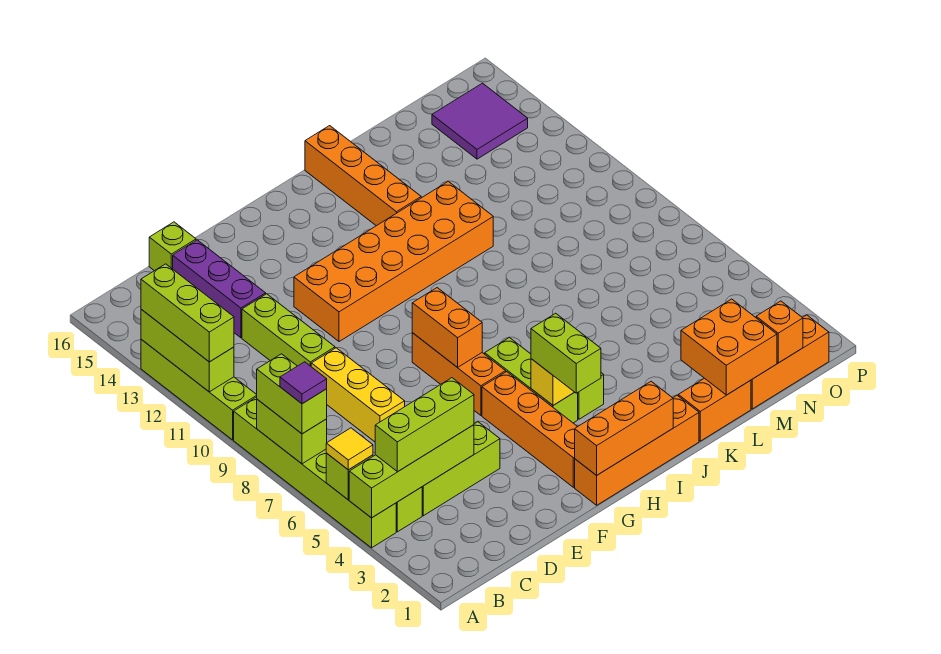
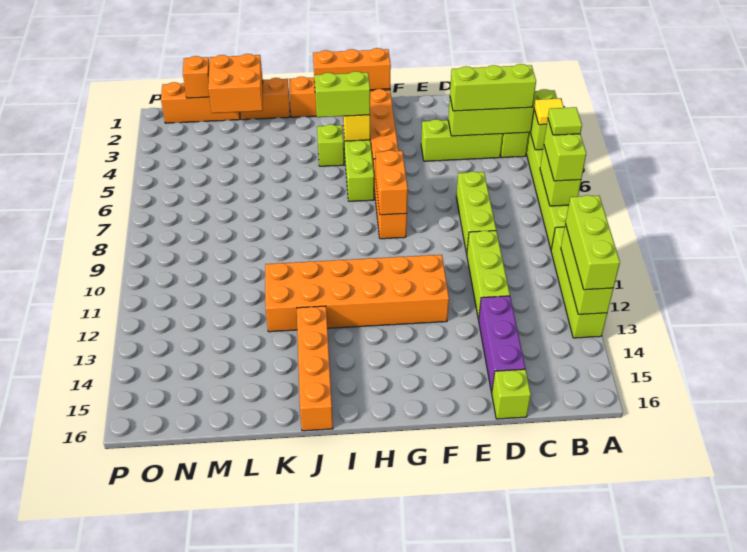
purple tile A7 level 4 -> lime tile A7 level 4
yellow brick D7:D9 level 1 -> lime brick D7:D9 level 1
lime brick H3:H4 level 3 -> lime brick H4:I4 level 3
purple tile N14:O15 level 1 -> none

